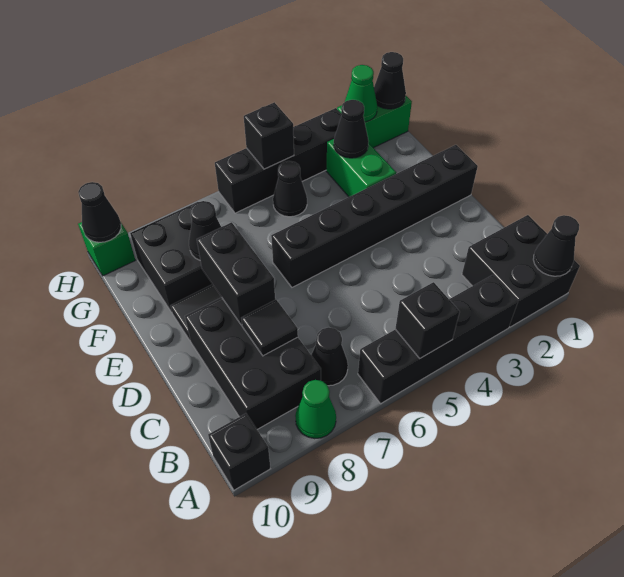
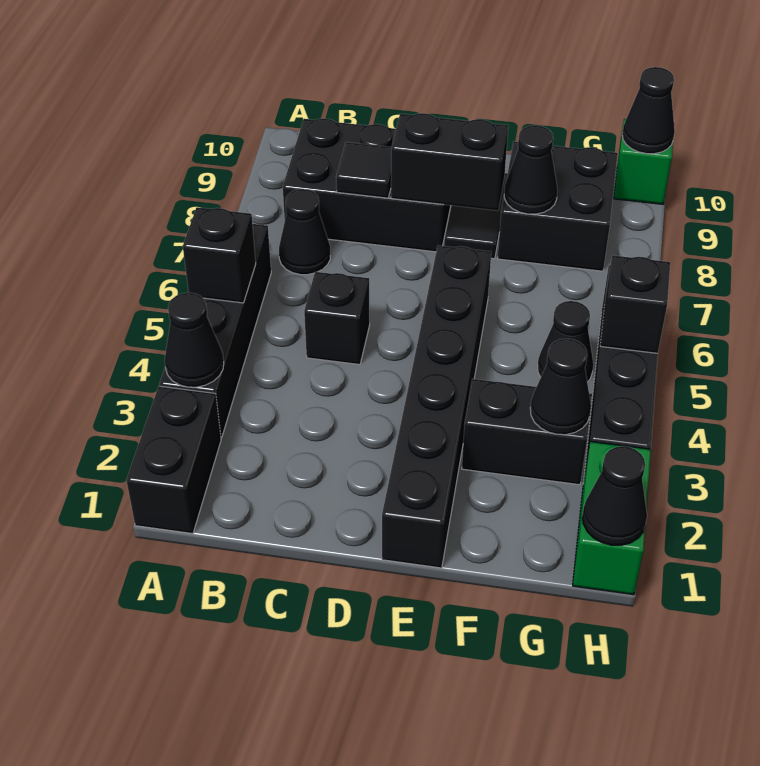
black brick A1:B2 level 1 -> black brick A1:A2 level 1
black cone A1 level 2 -> black cone A3 level 2
green cone A8 level 1 -> none
black brick A10 level 1 -> black brick C5 level 1
green brick F3:G3 level 1 -> black brick F3:G3 level 1
green cone H2 level 2 -> none

